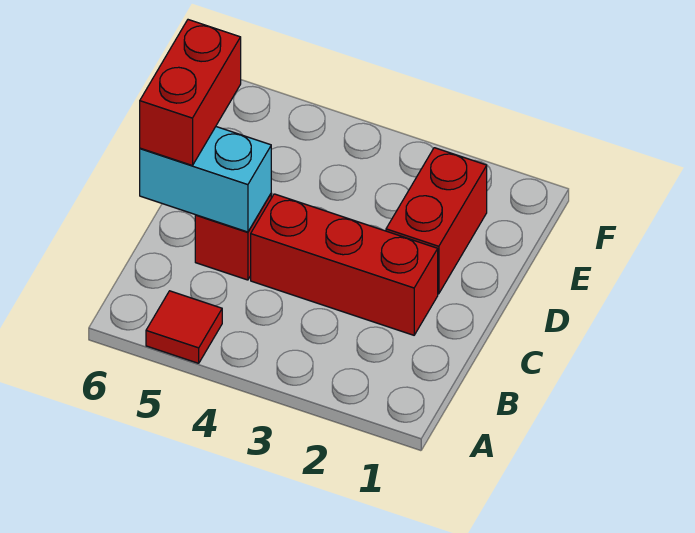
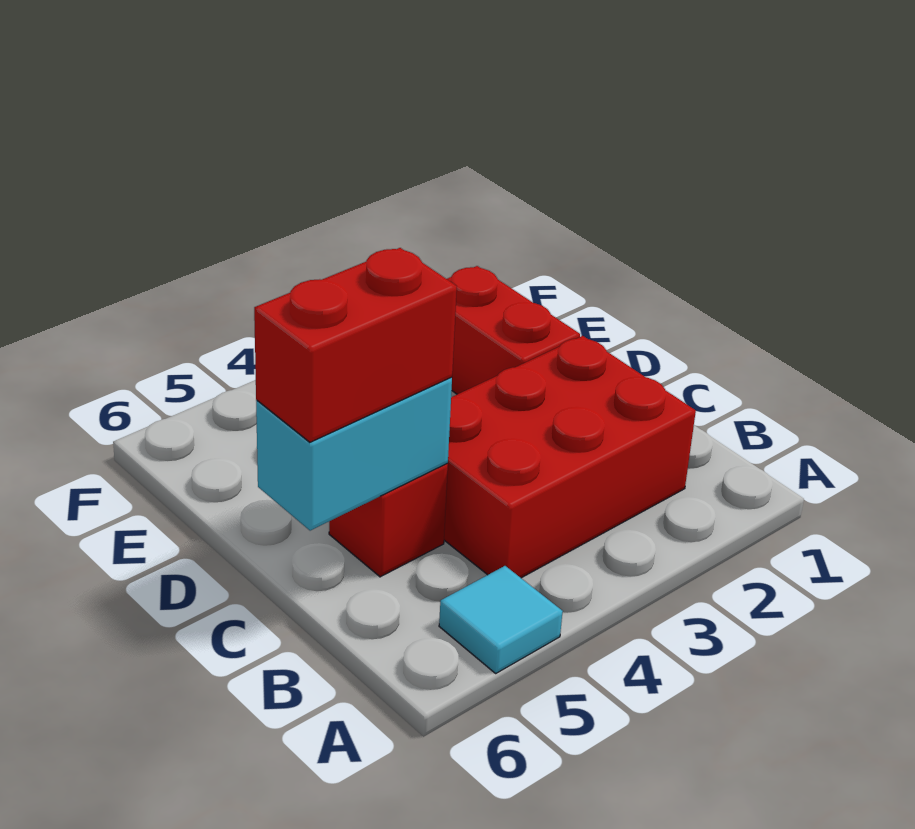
red tile A5 level 1 -> cyan tile A5 level 1
red brick C2:C4 level 1 -> red brick B2:C4 level 1
red brick C6:D6 level 3 -> red brick C5:C6 level 3

